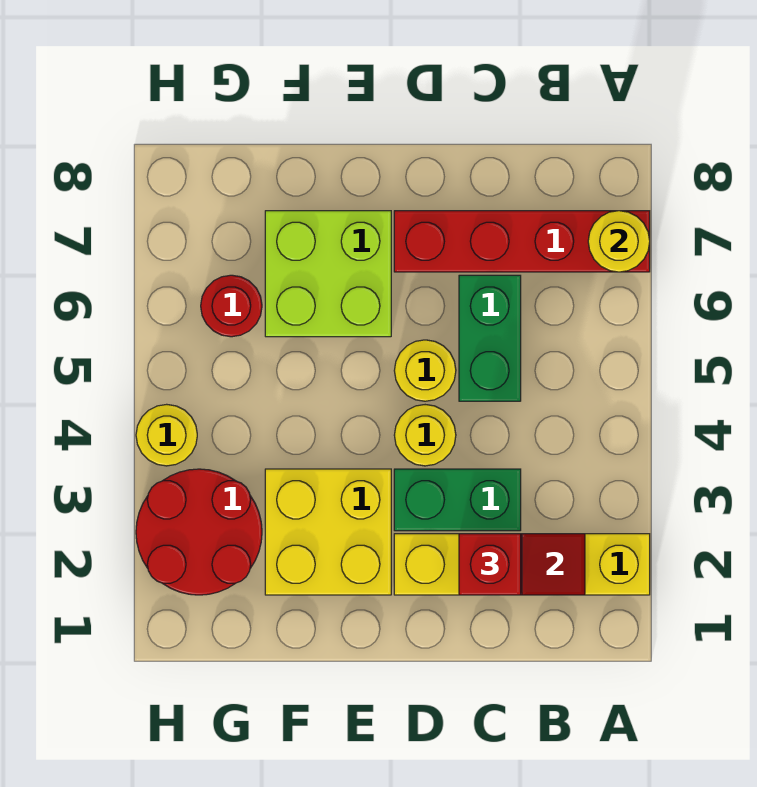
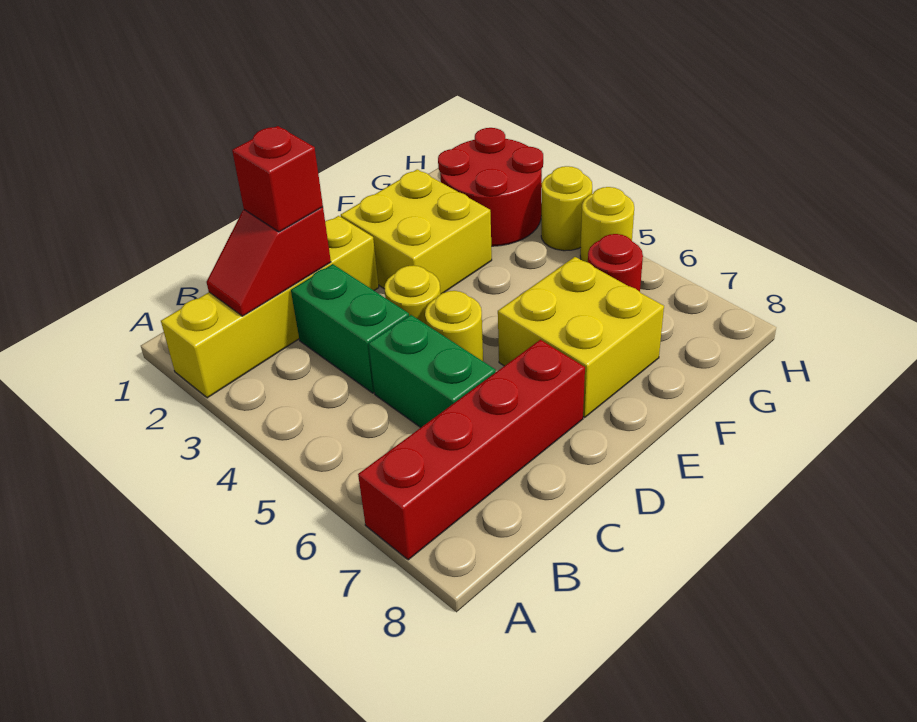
yellow round brick A7 level 2 -> yellow round brick H5 level 1
green brick C3:D3 level 1 -> green brick C3:C4 level 1
lime brick E6:F7 level 1 -> yellow brick E6:F7 level 1

